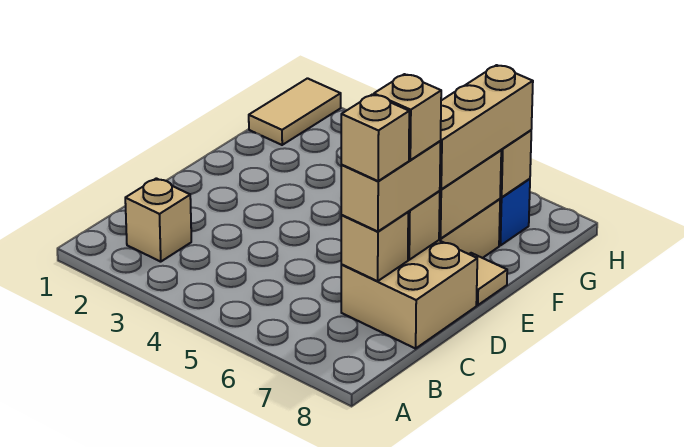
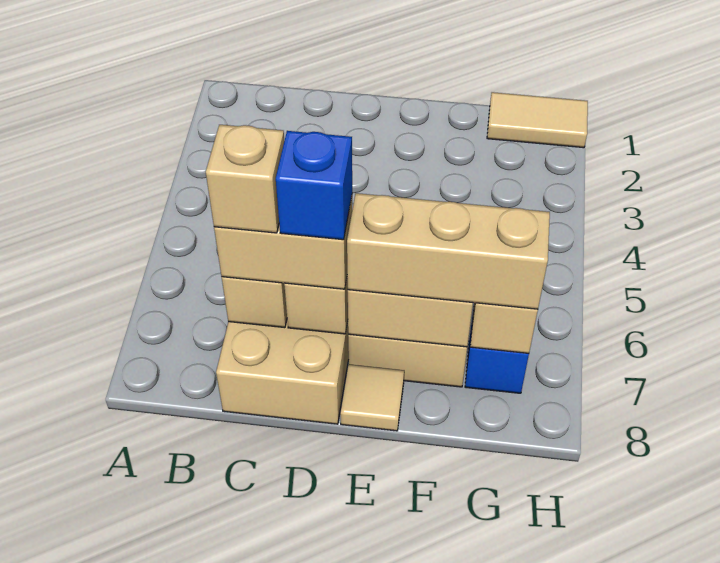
tan brick B2 level 1 -> none
tan brick D7 level 4 -> blue brick D7 level 4

